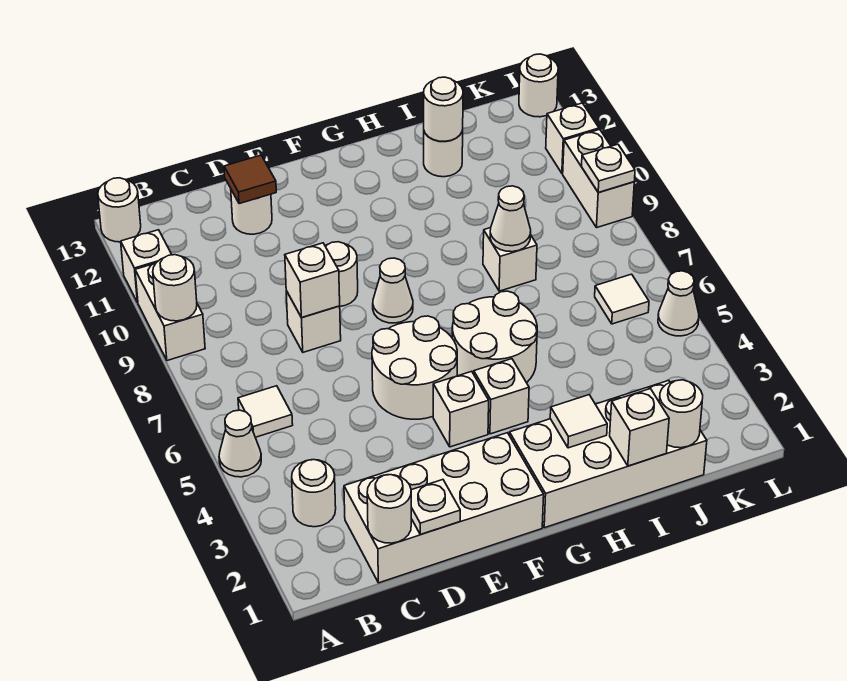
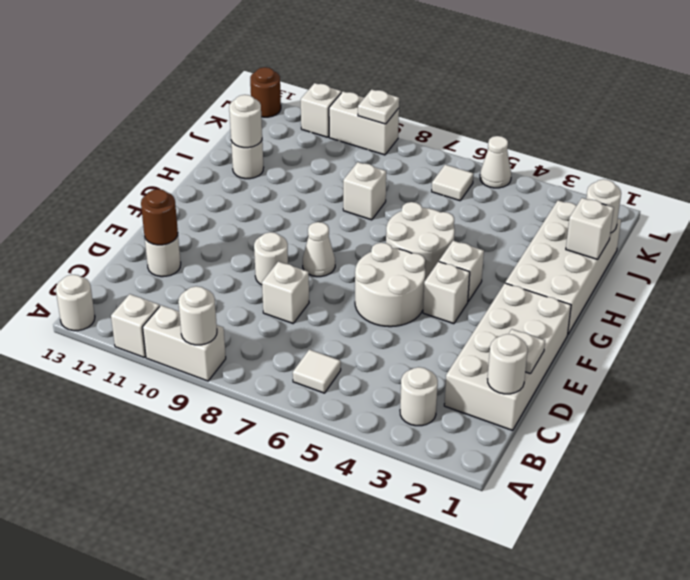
white cone A5 level 1 -> none
white brick D8 level 2 -> none
brown tile D12 level 2 -> brown round brick D12 level 2
white tile H2 level 2 -> none
white cone I8 level 2 -> none
white round brick L13 level 1 -> brown round brick L13 level 1

